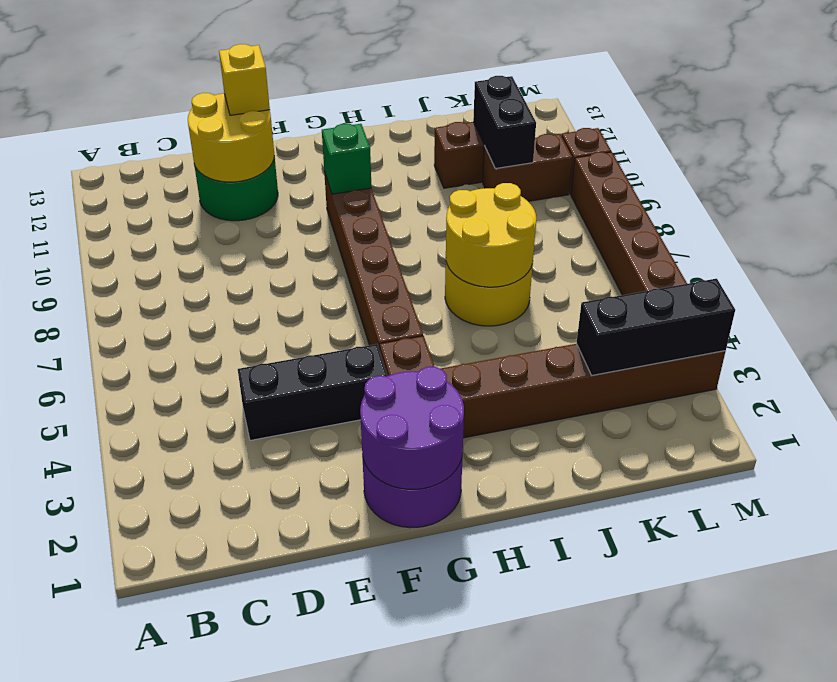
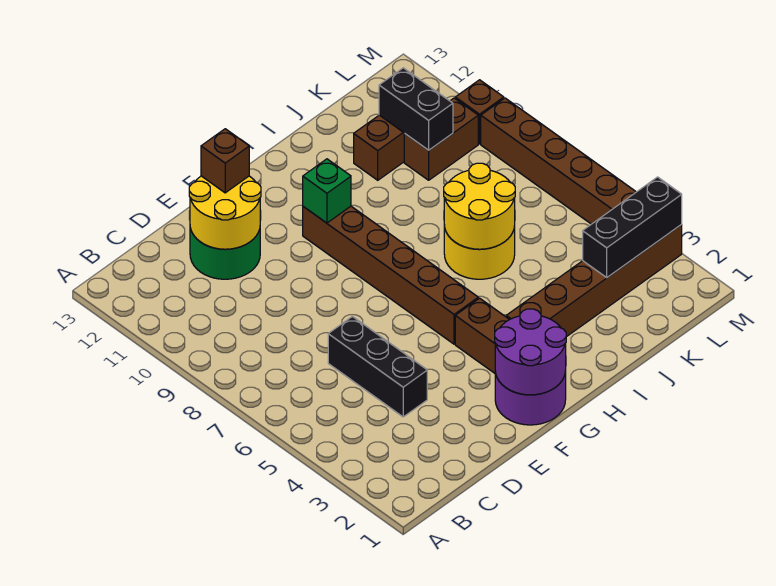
black brick D4:F4 level 1 -> black brick D4:D6 level 1
yellow brick E12 level 3 -> brown brick E12 level 3

